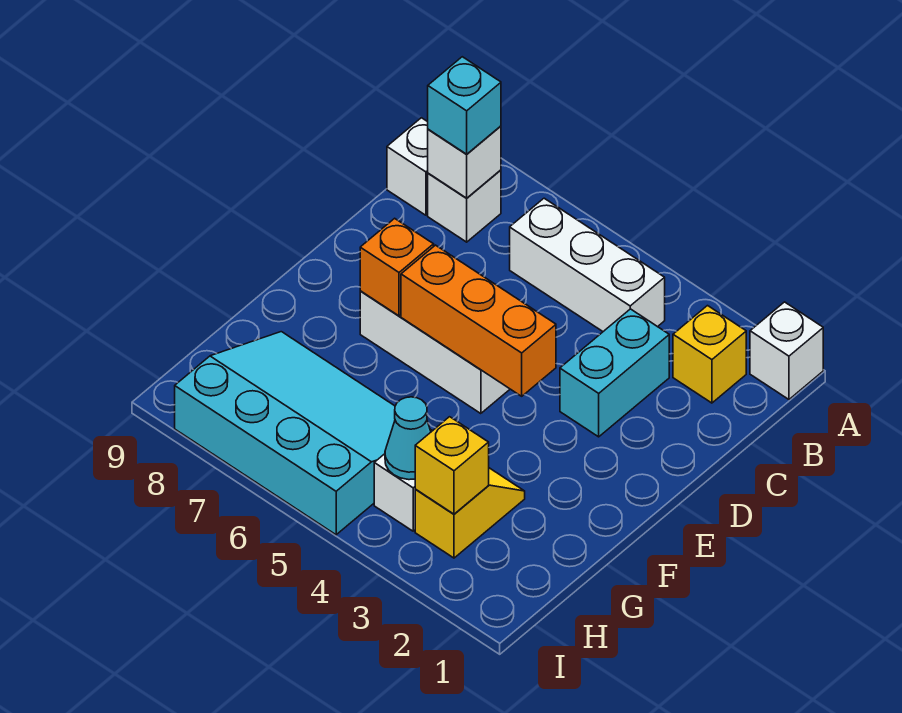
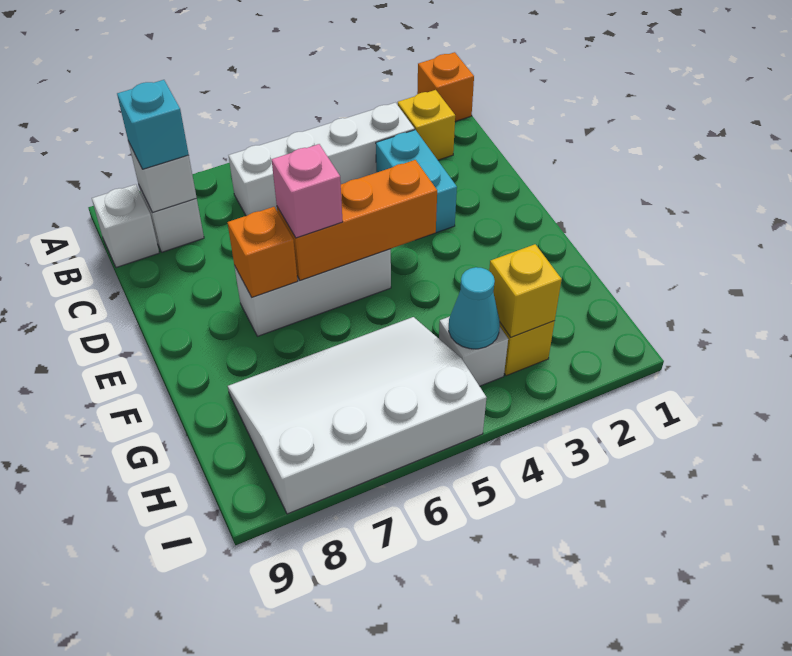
white brick A1 level 1 -> orange brick A1 level 1
white brick B4:B6 level 1 -> white brick B3:B6 level 1
none -> pink brick E6 level 3
cyan slope G5:I8 level 1 top I -> white slope G5:I8 level 1 top I

